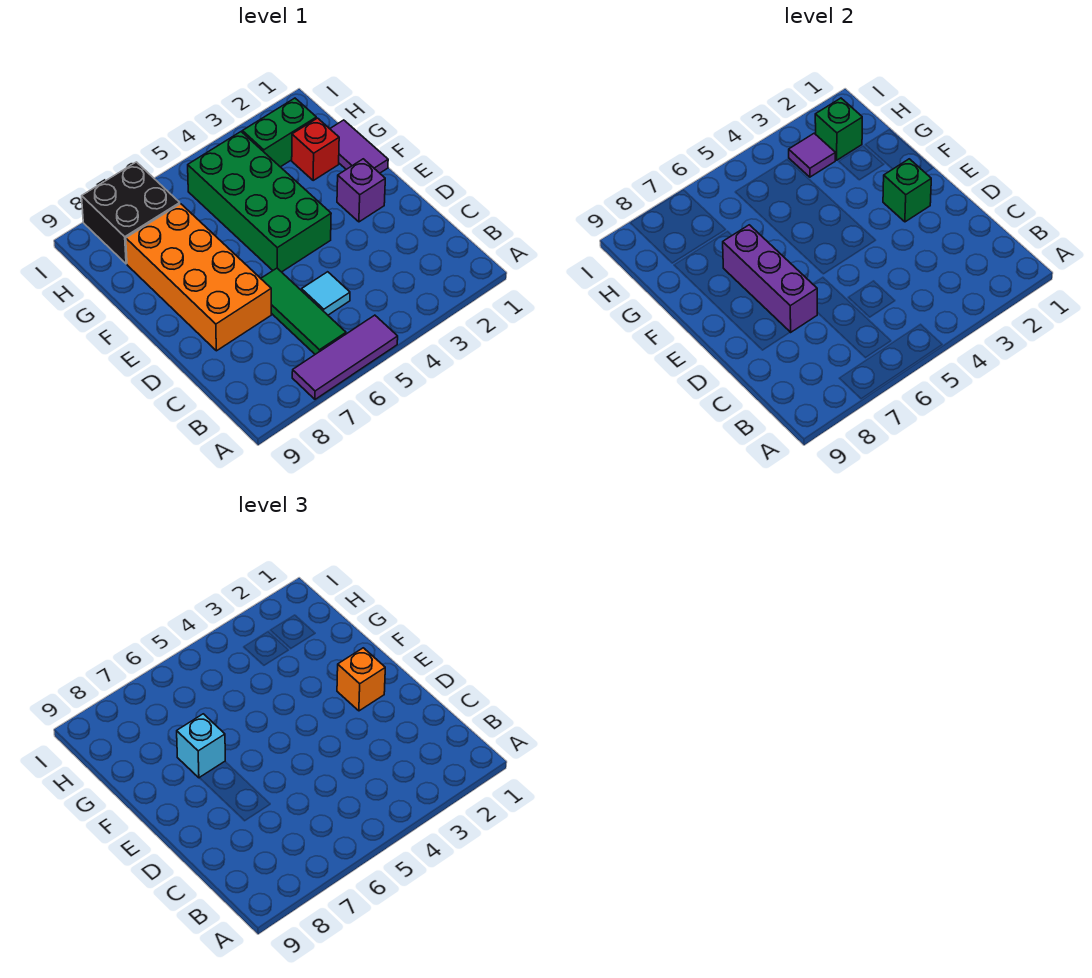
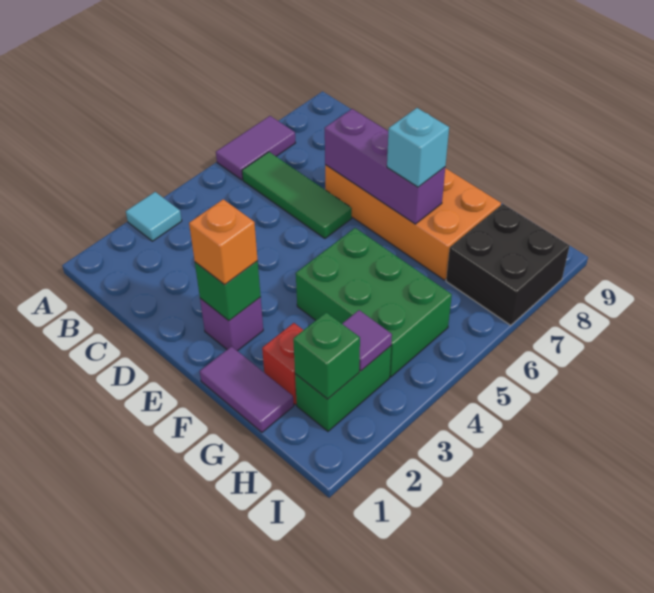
purple tile A5:A7 level 1 -> purple tile A6:A7 level 1
cyan tile C5 level 1 -> cyan tile A3 level 1
green brick E4:H5 level 1 -> green brick F4:H5 level 1

